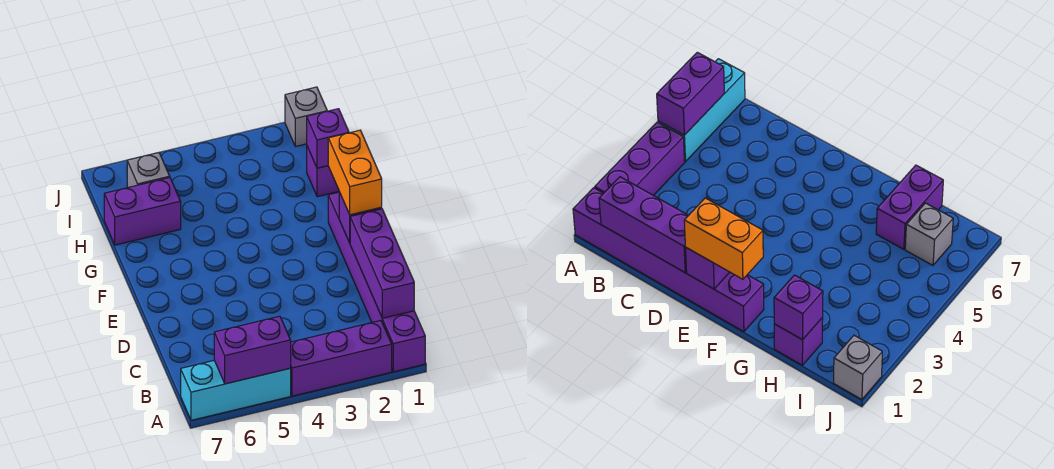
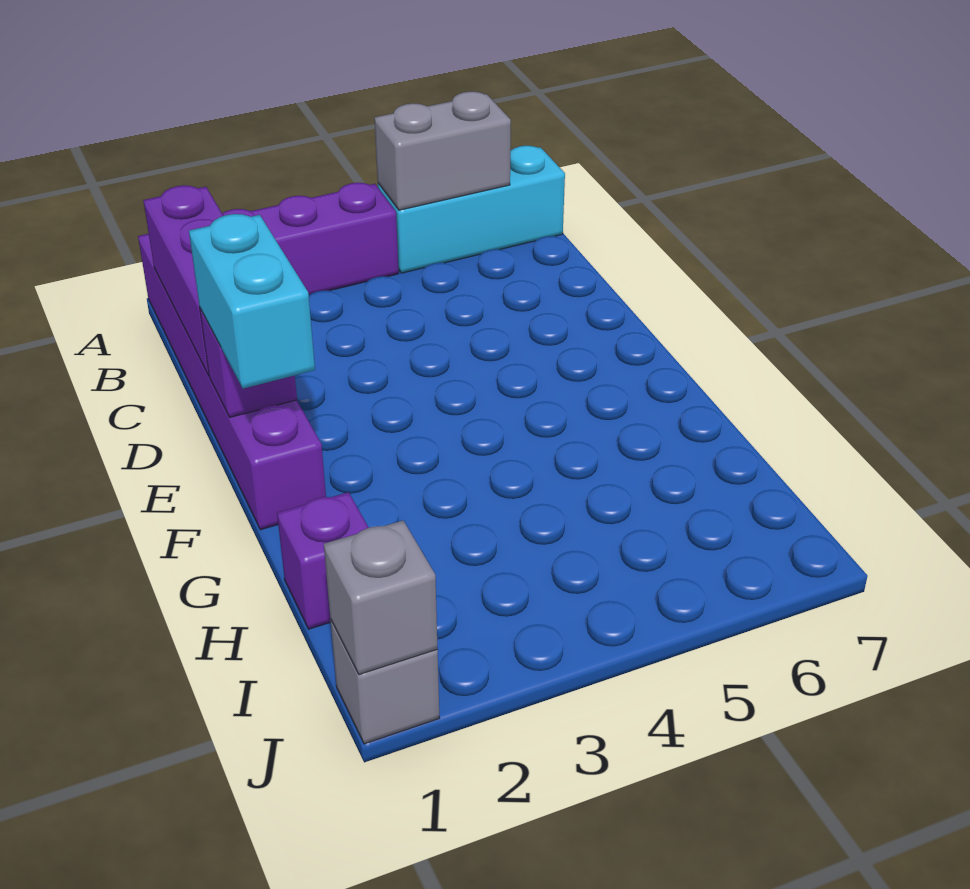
purple brick A5:A6 level 2 -> grey brick A5:A6 level 2
orange brick E1:F1 level 3 -> cyan brick E1:F1 level 3
purple brick H1 level 2 -> none
purple brick H6:H7 level 1 -> none
grey brick I6 level 1 -> grey brick J1 level 2

